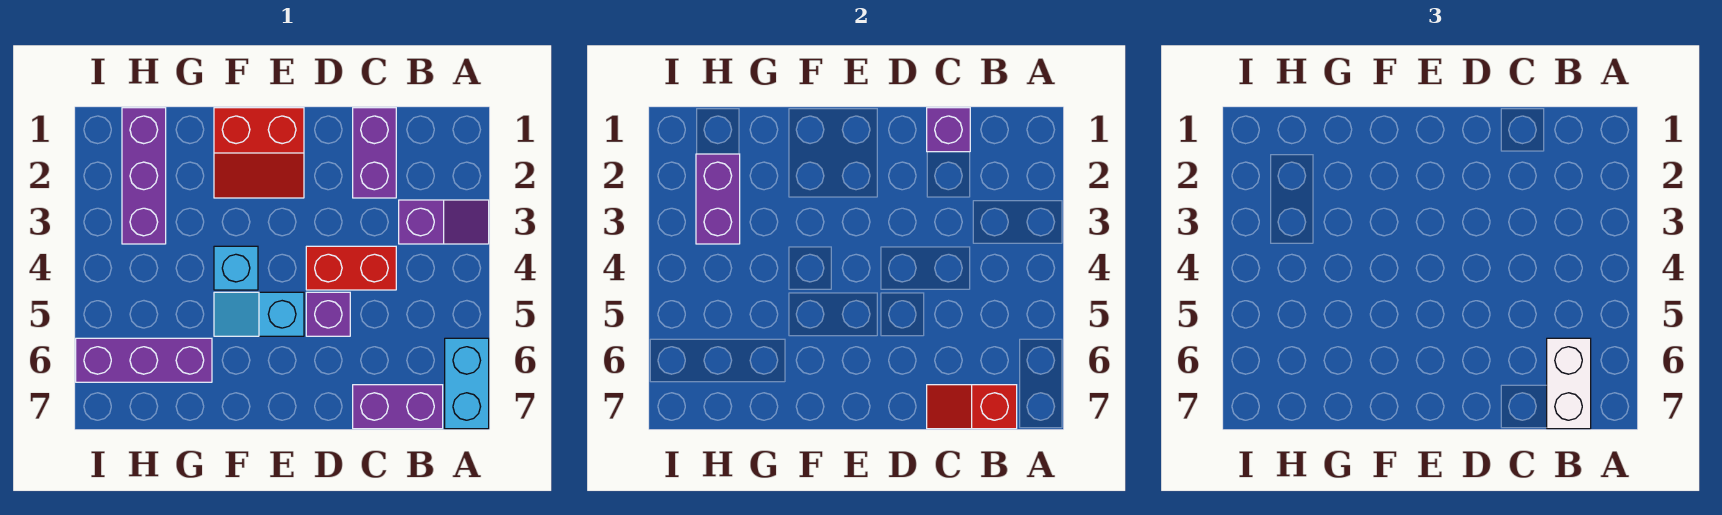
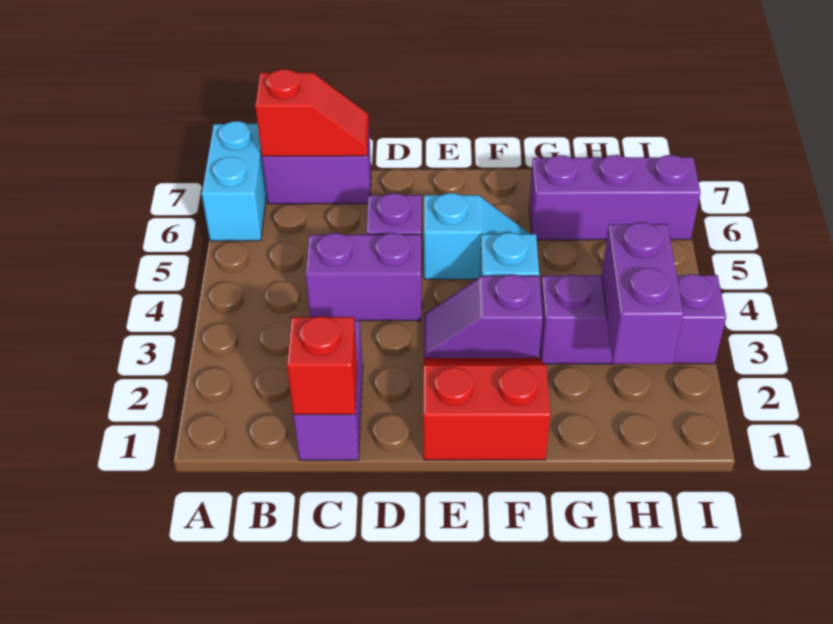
purple slope A3:B3 level 1 top B -> purple slope E3:F3 level 1 top F
white brick B6:B7 level 3 -> none
purple brick C1 level 2 -> red brick C1 level 2
red brick C4:D4 level 1 -> purple brick C4:D4 level 1
purple brick H1:H3 level 1 -> purple brick G3:I3 level 1

